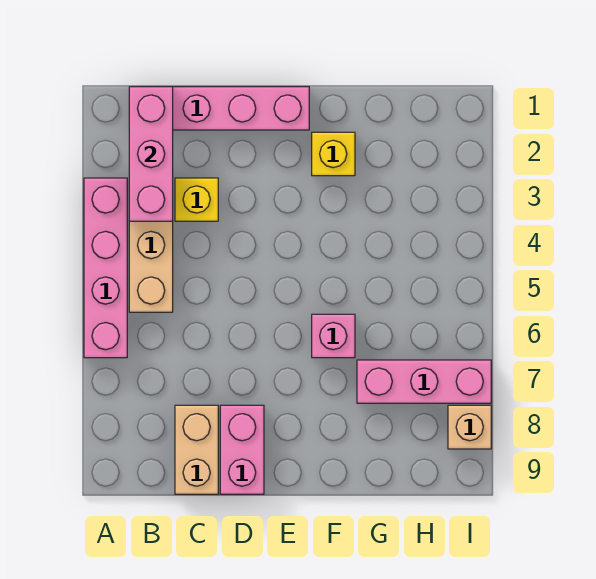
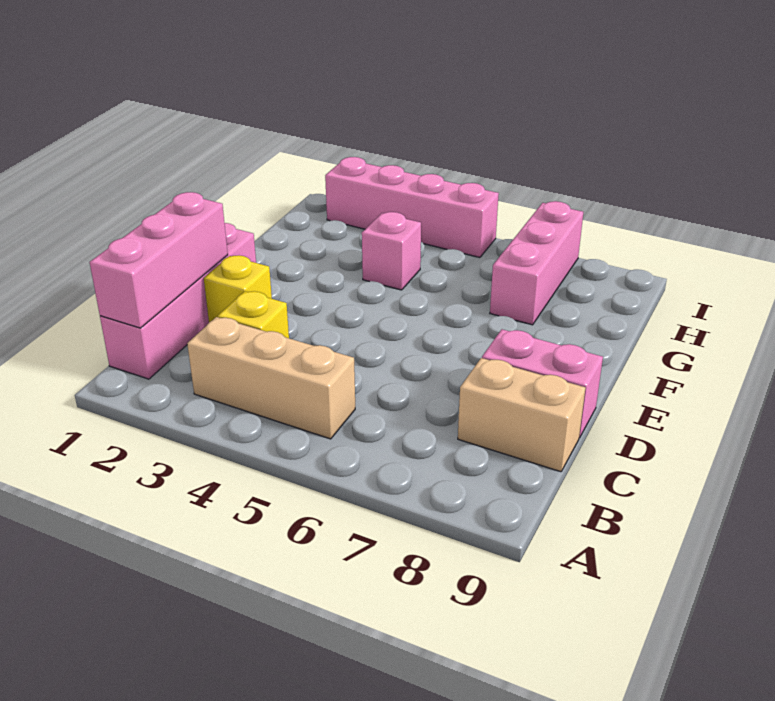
pink brick A3:A6 level 1 -> pink brick I2:I5 level 1
pink brick B1:B3 level 2 -> pink brick B1:D1 level 2
yellow brick F2 level 1 -> yellow brick D2 level 1
pink brick F6 level 1 -> pink brick G4 level 1
tan brick I8 level 1 -> none

